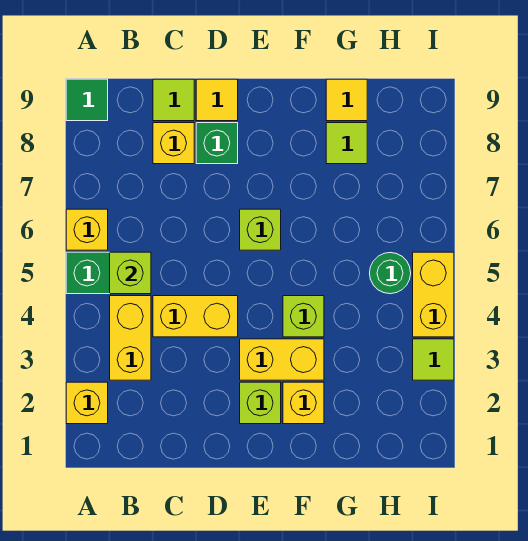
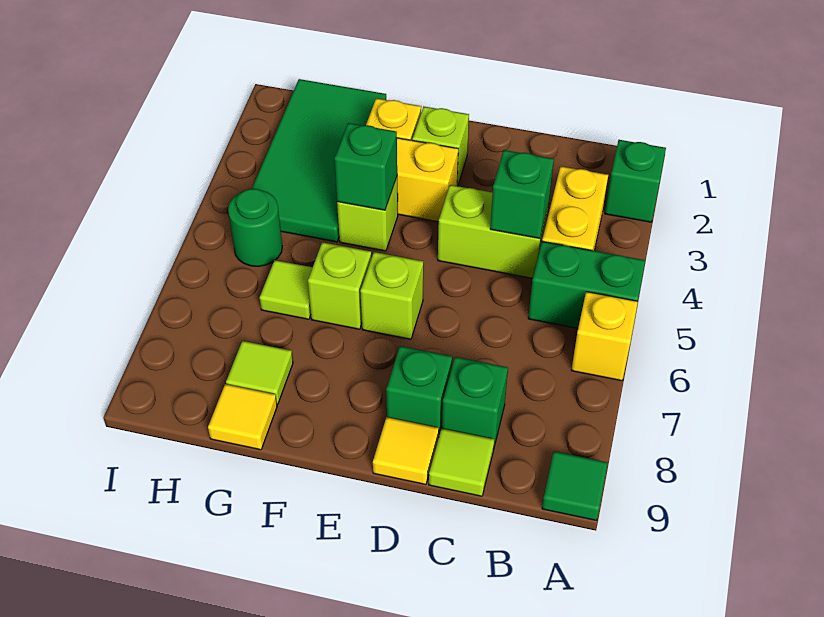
yellow brick A2 level 1 -> green brick A2 level 1
lime brick B5 level 2 -> lime brick F6 level 1
yellow brick C4:D4 level 1 -> lime brick C4:D4 level 1
none -> green brick C4 level 2
yellow brick C8 level 1 -> green brick C8 level 1
none -> green brick F4 level 2
none -> green tile G1:H4 level 1
lime tile I3 level 1 -> lime tile G6 level 1
yellow brick I4:I5 level 1 -> none

